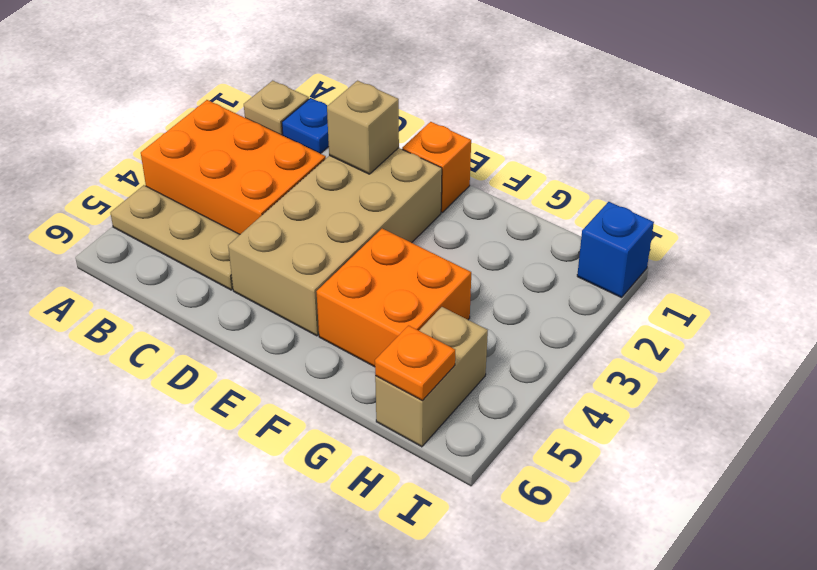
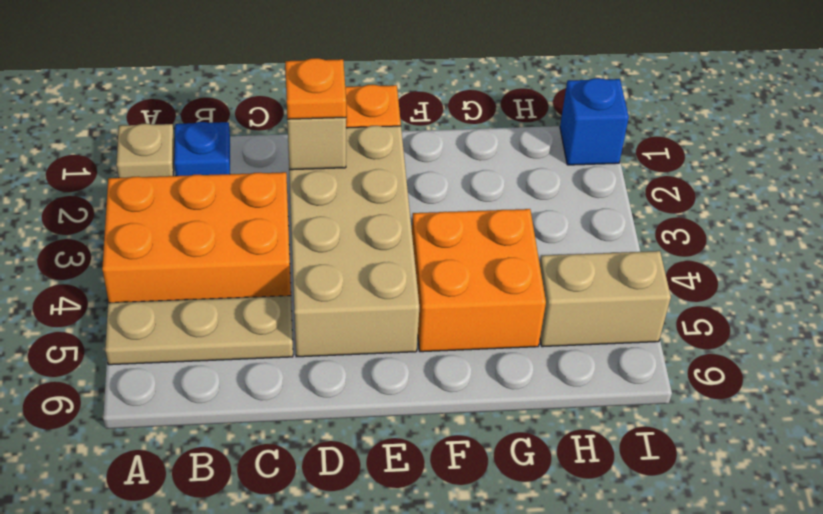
tan brick H5:H6 level 1 -> tan brick H5:I5 level 1
orange plate H6 level 2 -> orange plate D2 level 3

